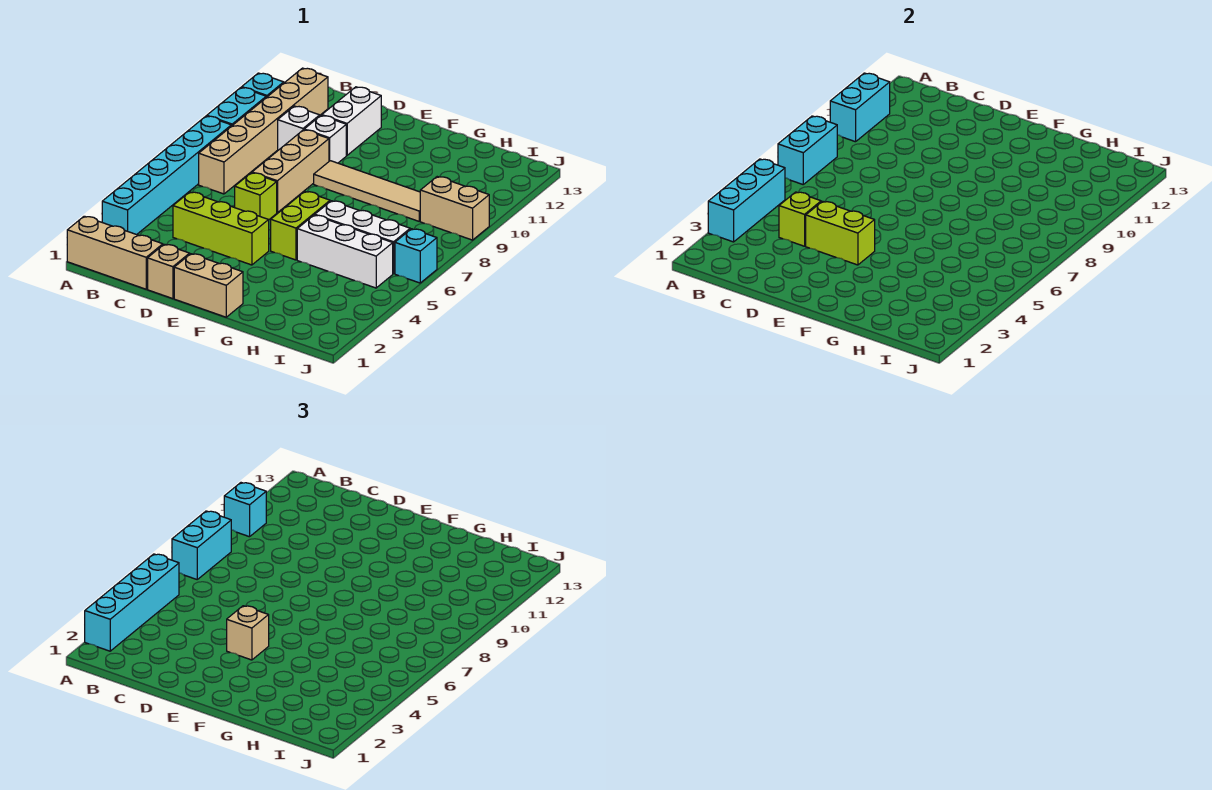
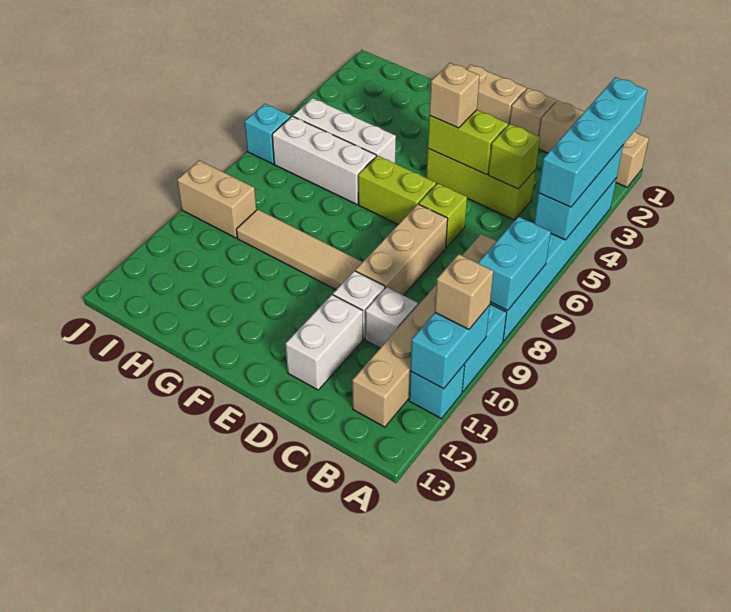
cyan brick A7:A8 level 3 -> none
cyan brick A10 level 3 -> tan brick A10 level 3
lime brick F5:F6 level 1 -> lime brick E6:F6 level 1

